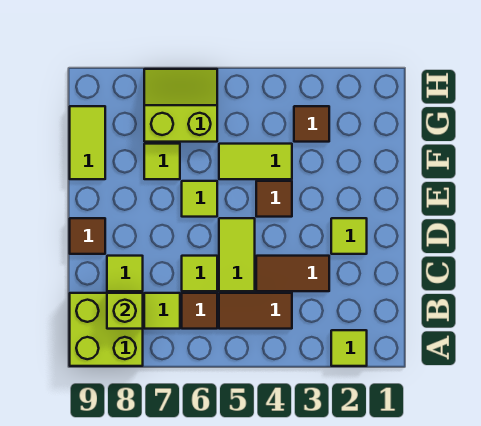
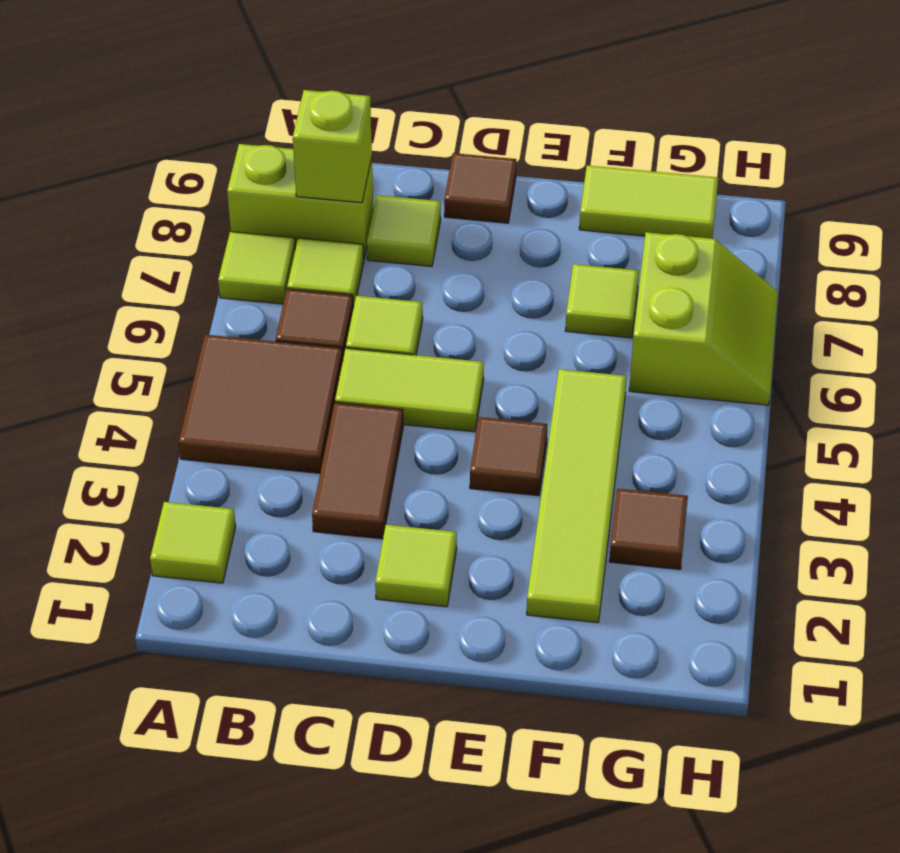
lime brick A8:B9 level 1 -> lime brick A8:B8 level 1
brown tile B4:B5 level 1 -> brown tile A4:B5 level 1
lime tile E6 level 1 -> lime tile A7 level 1
lime tile F4:F5 level 1 -> lime tile F2:F5 level 1

